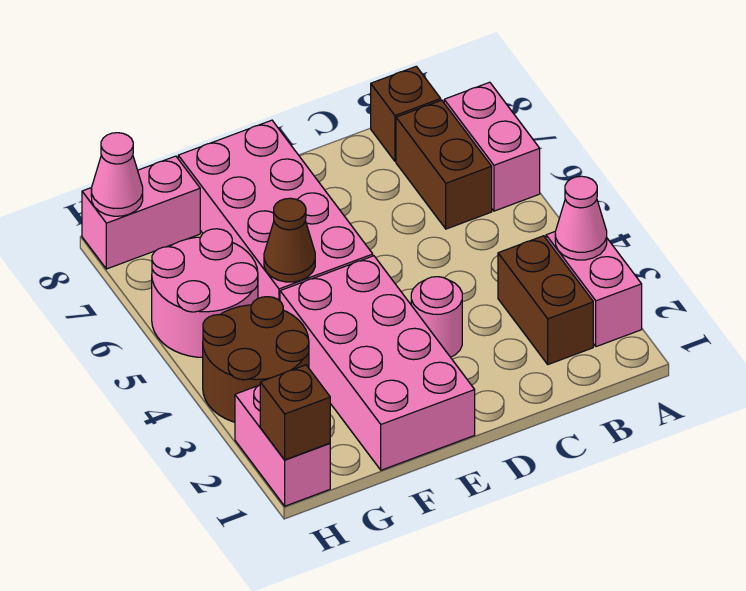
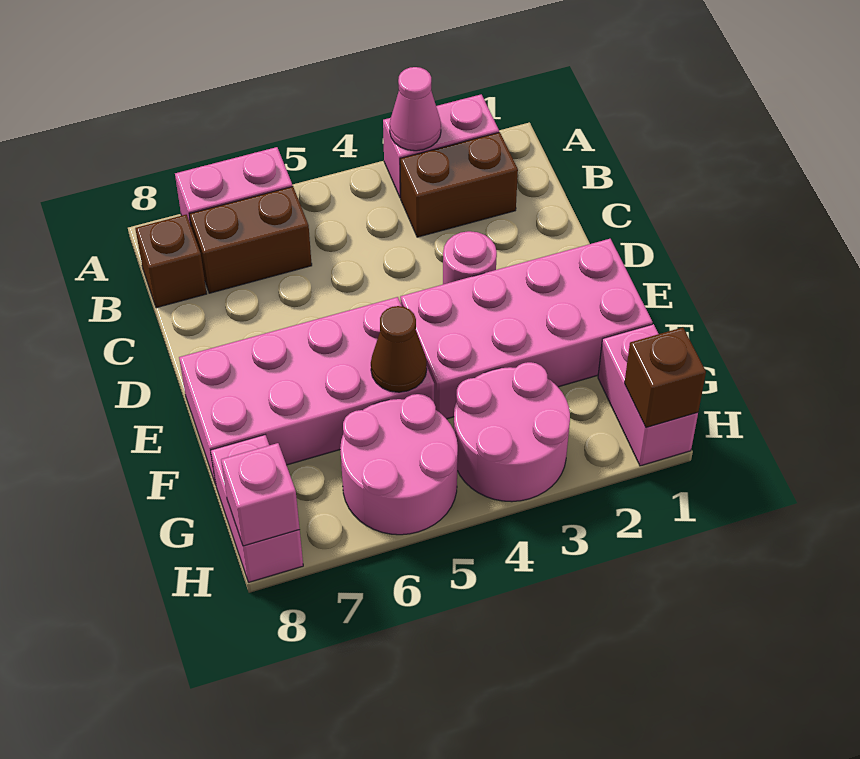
brown round brick G3:H4 level 1 -> pink round brick G3:H4 level 1
pink brick H1:H2 level 1 -> pink brick G1:H1 level 1
pink cone H8 level 2 -> pink brick H8 level 2

